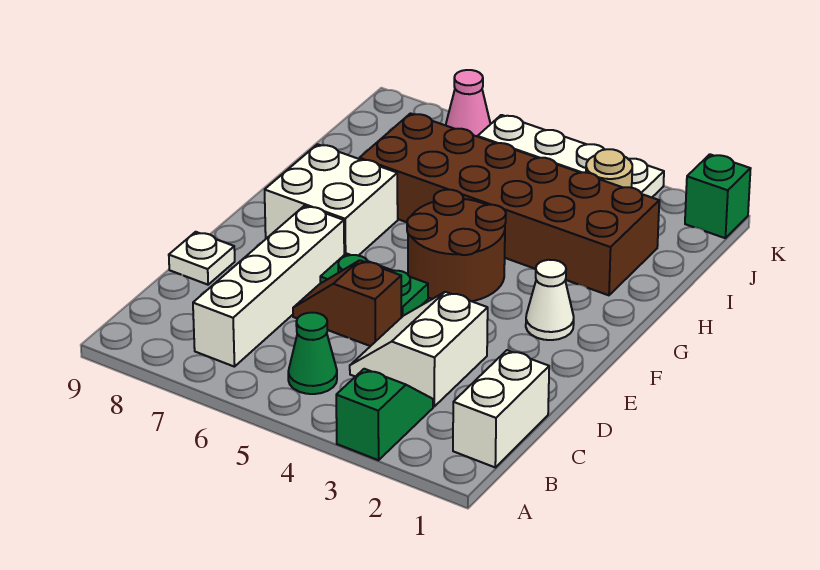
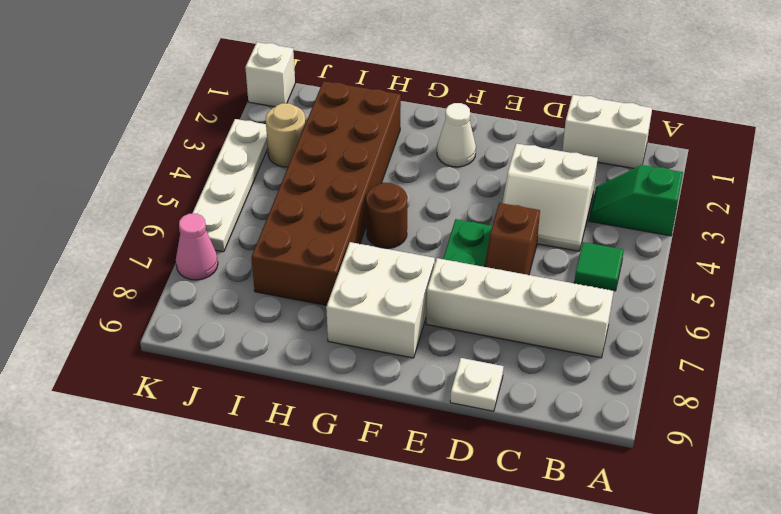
green cone B5 level 1 -> green tile B5 level 1
brown round brick F4:G5 level 1 -> brown round brick G5 level 1
green brick K1 level 1 -> white brick K1 level 1

